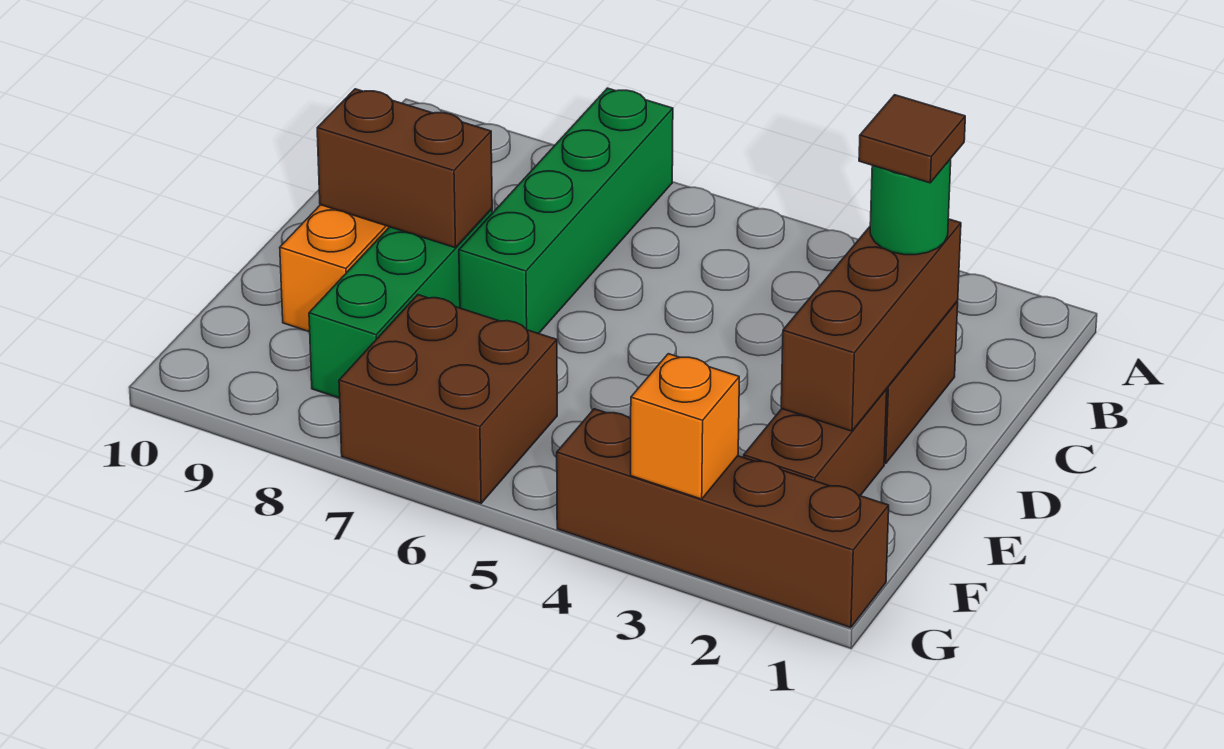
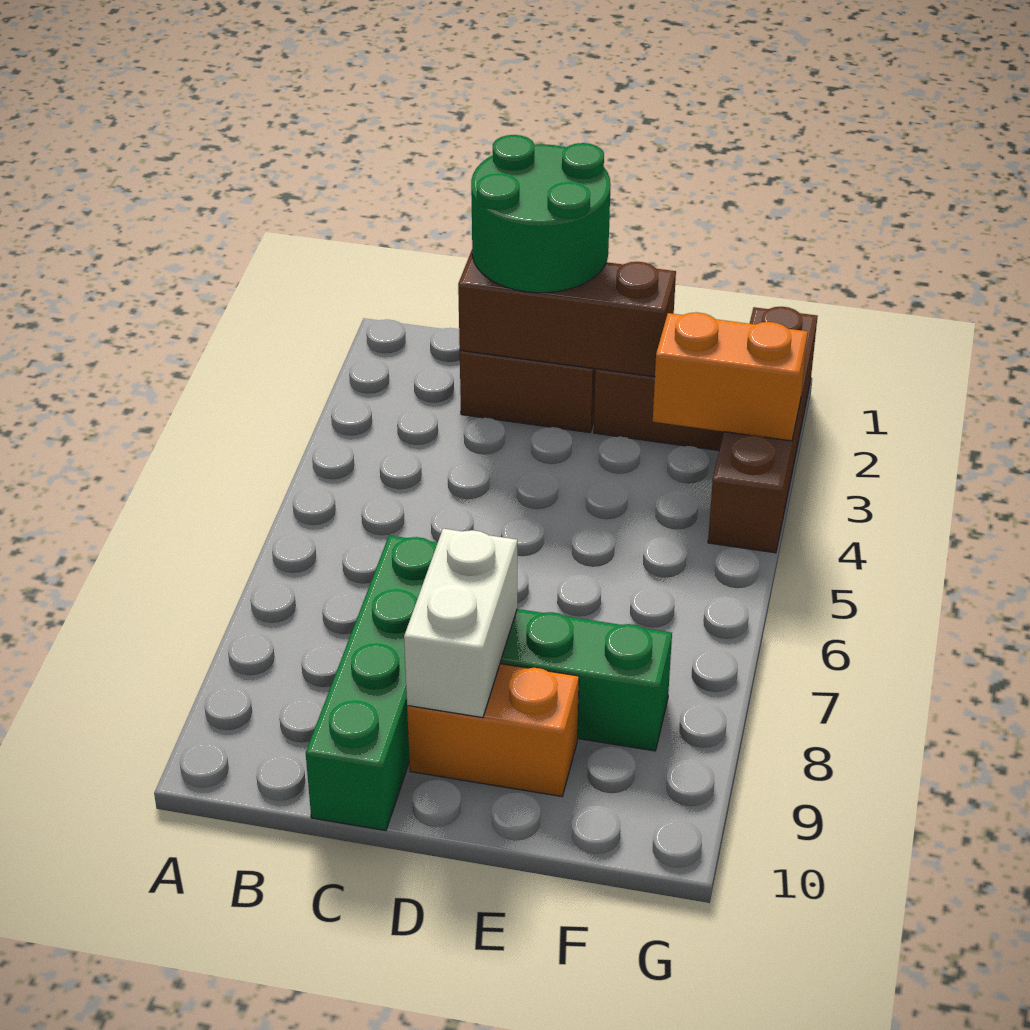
green brick A7:D7 level 1 -> green brick C7:C10 level 1
green round brick C2 level 3 -> green round brick C1:D2 level 3
brown tile C2 level 4 -> none
brown brick D8:D9 level 2 -> white brick D8:D9 level 2
brown brick F6:G7 level 1 -> none
orange brick G3 level 2 -> orange brick F3:G3 level 2

